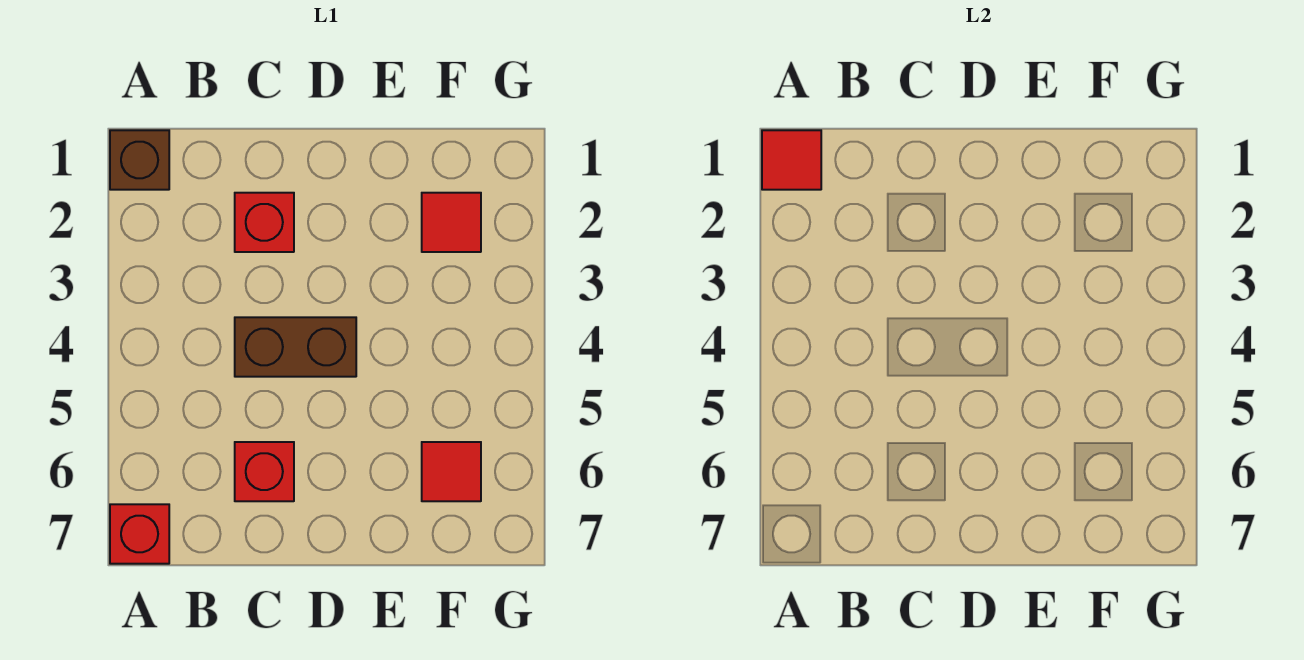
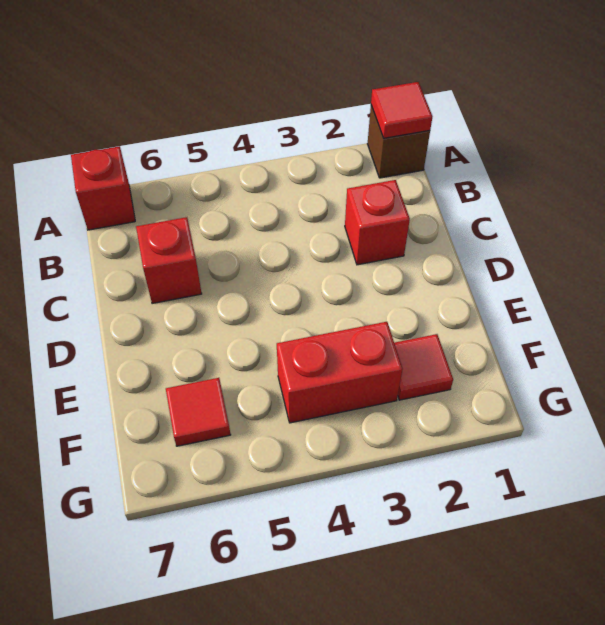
brown brick C4:D4 level 1 -> none
none -> red brick F3:F4 level 1

